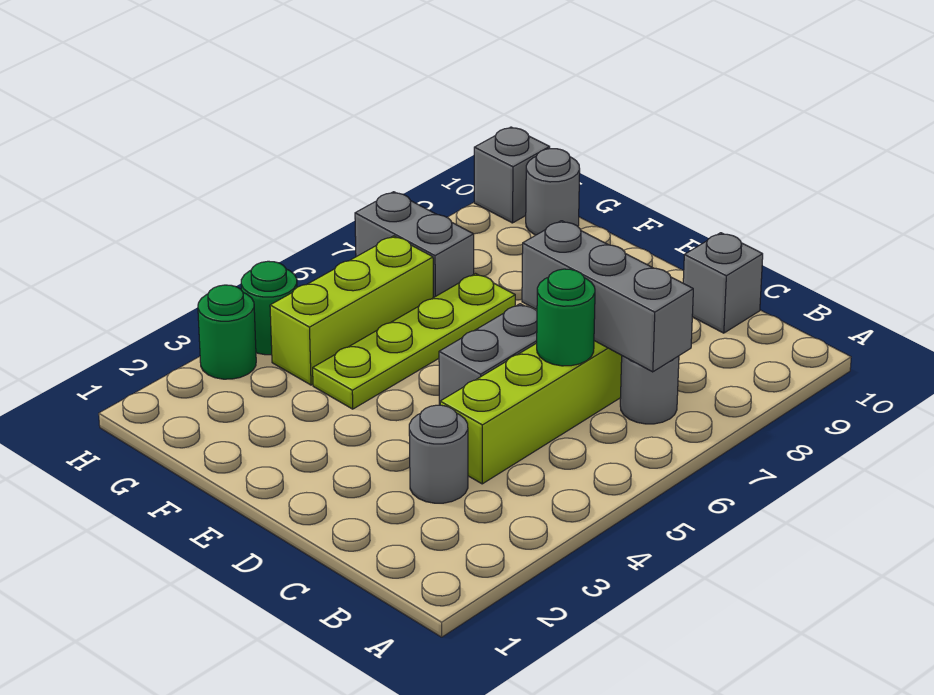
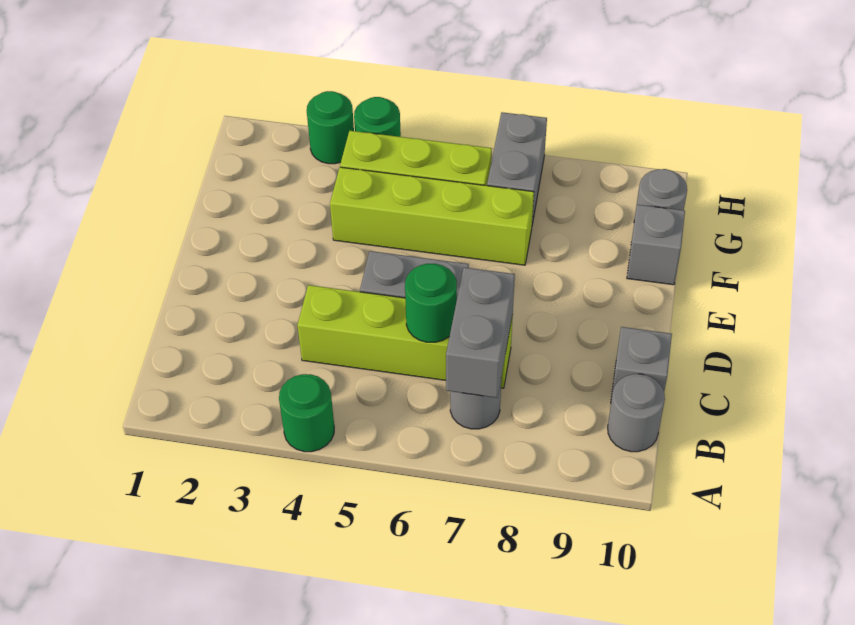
none -> green round brick A4 level 1
grey brick B7:D7 level 2 -> grey brick B7:C7 level 2
grey round brick C3 level 1 -> grey round brick B10 level 1
lime plate F4:F7 level 1 -> lime brick F4:F7 level 1
grey brick H10 level 1 -> grey brick F10 level 1

